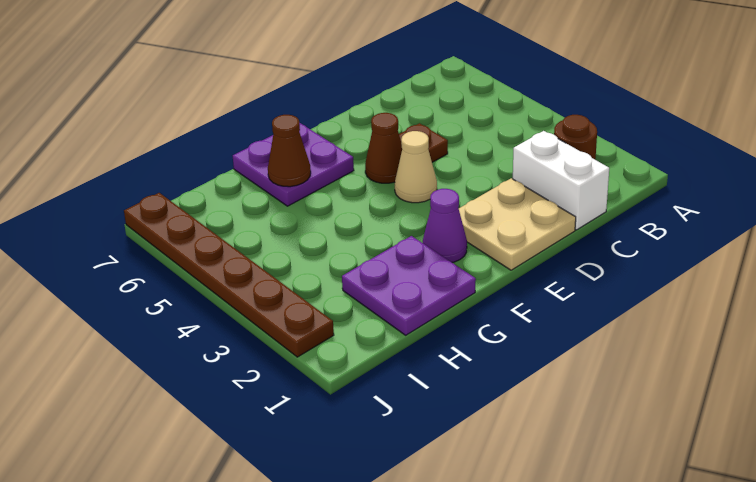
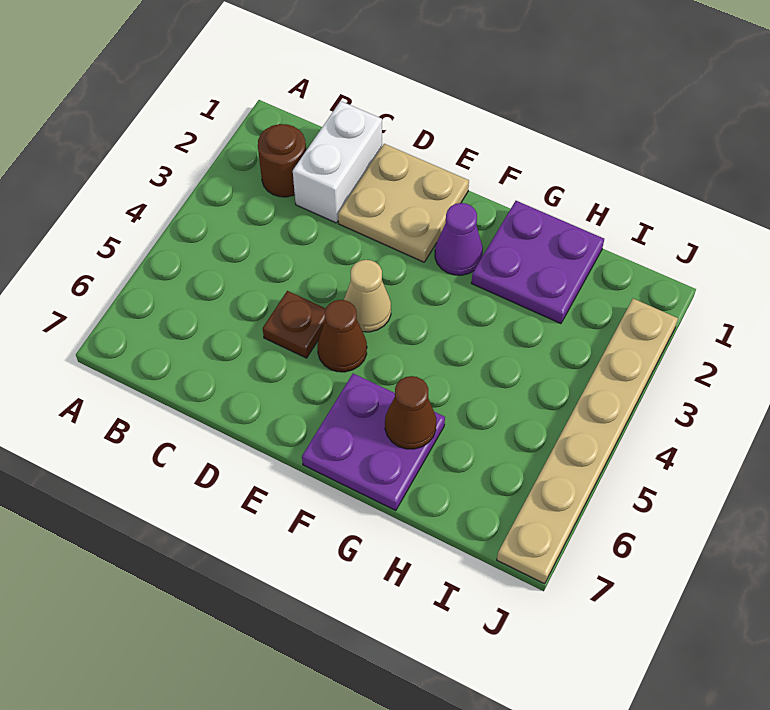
brown plate J2:J7 level 1 -> tan plate J2:J7 level 1

